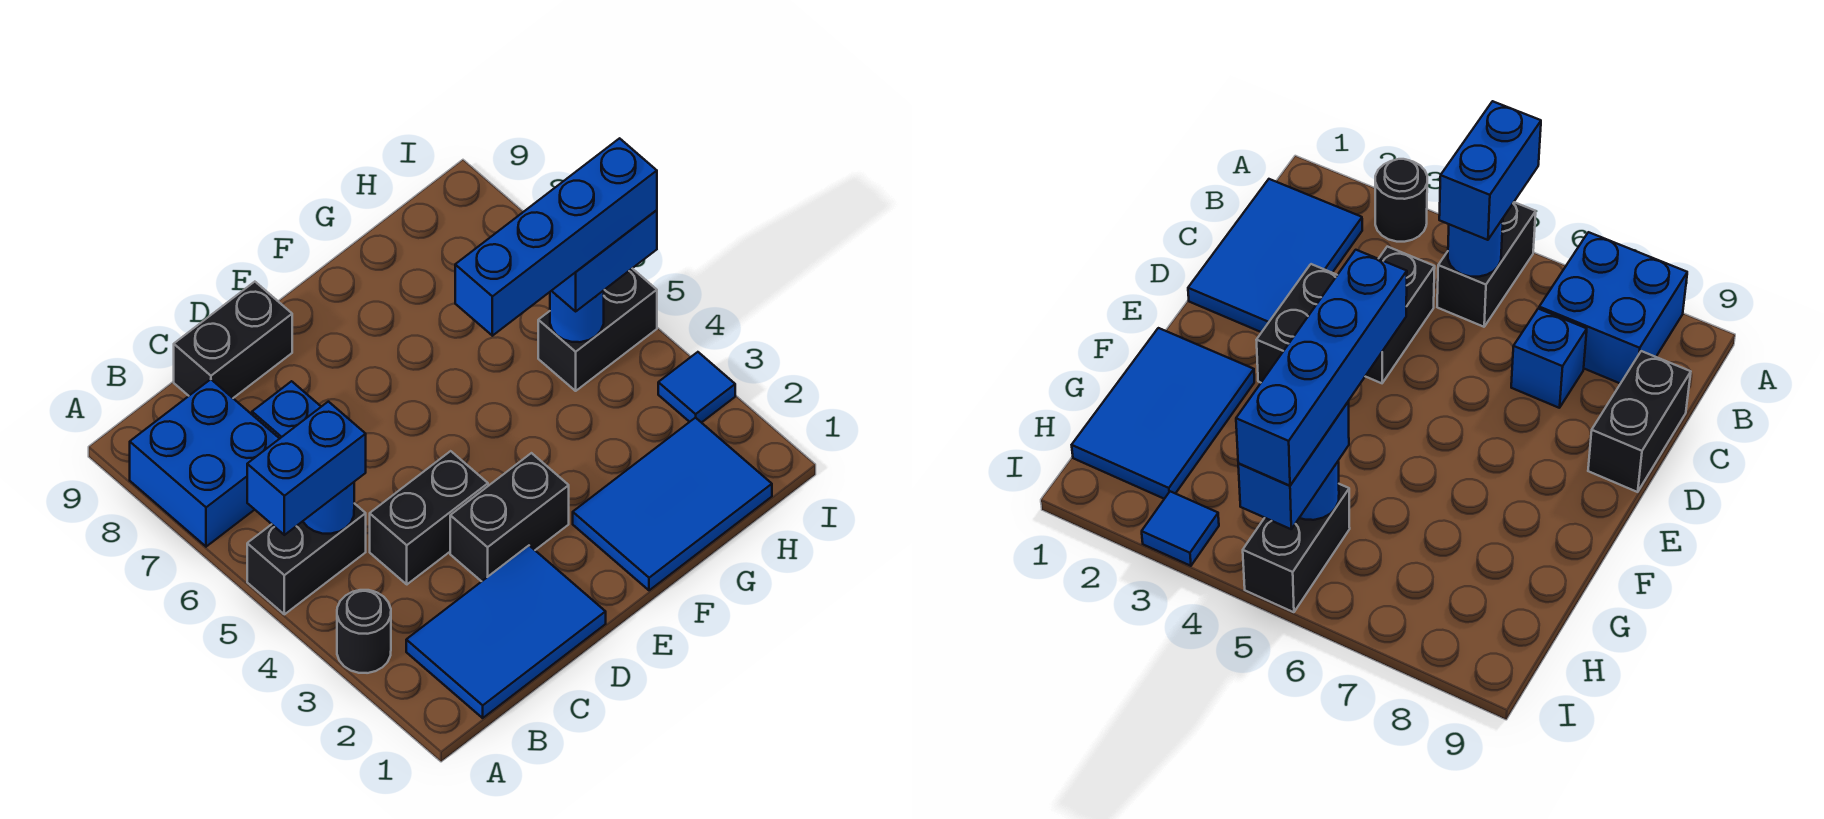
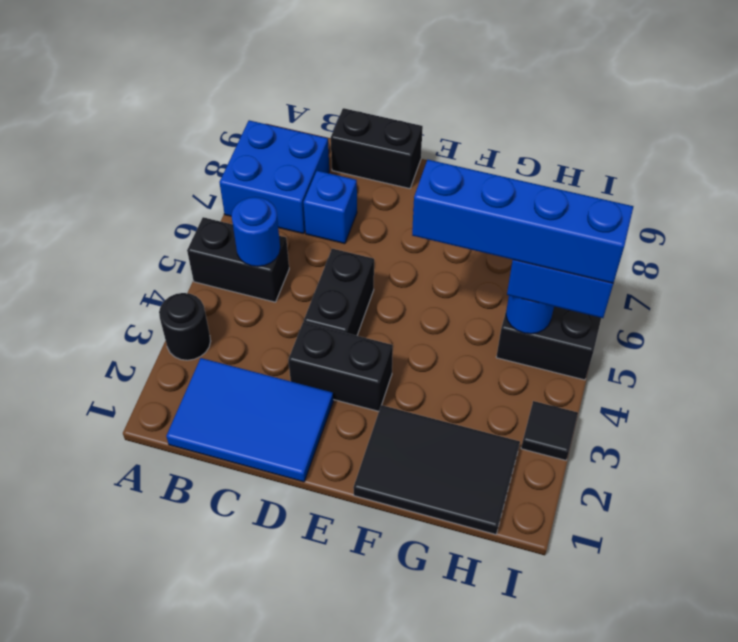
blue brick A5:B5 level 3 -> none
black brick C4:D4 level 1 -> black brick D4:D5 level 1
blue tile F1:H2 level 1 -> black tile F1:H2 level 1
blue tile I3 level 1 -> black tile I3 level 1

